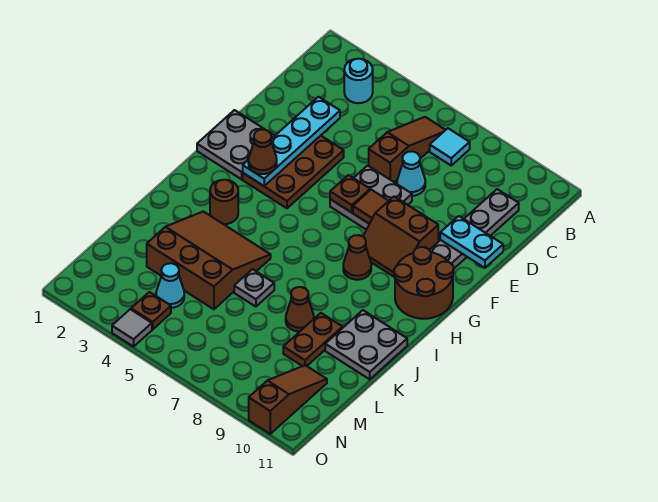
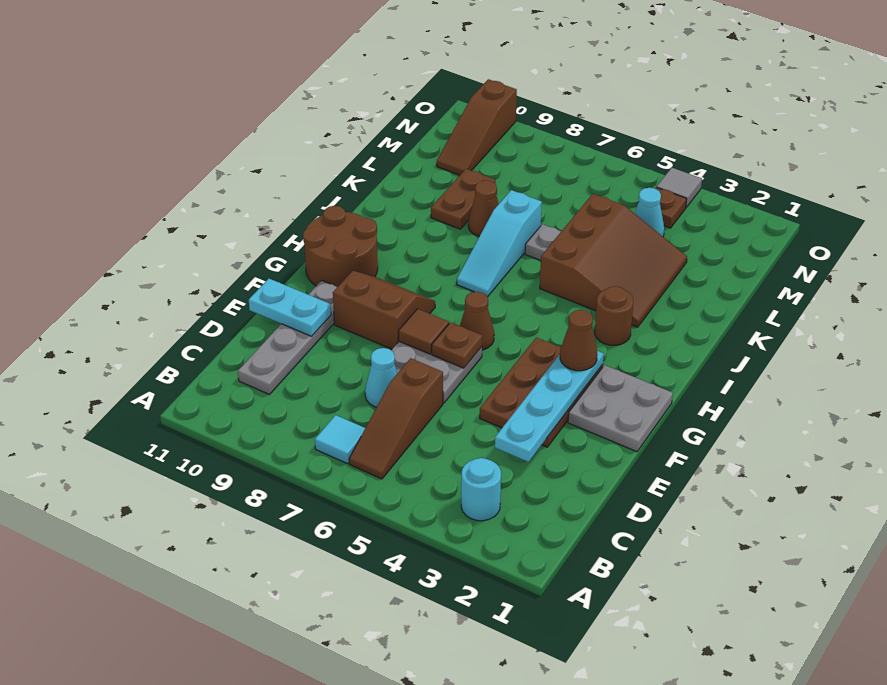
brown cone H8 level 1 -> brown cone G6 level 1
none -> cyan slope I7:K7 level 1 top K
brown slope J3:L5 level 1 top L -> brown slope J3:L5 level 1 top 5
grey plate J10:K11 level 1 -> none

